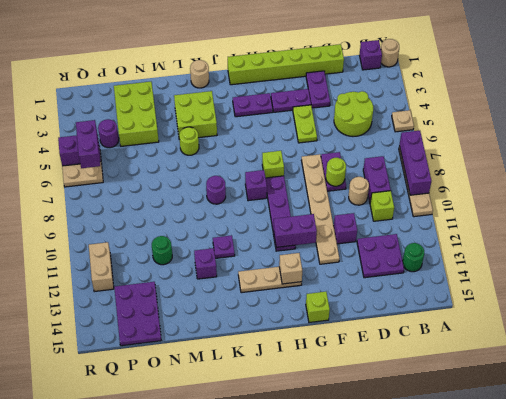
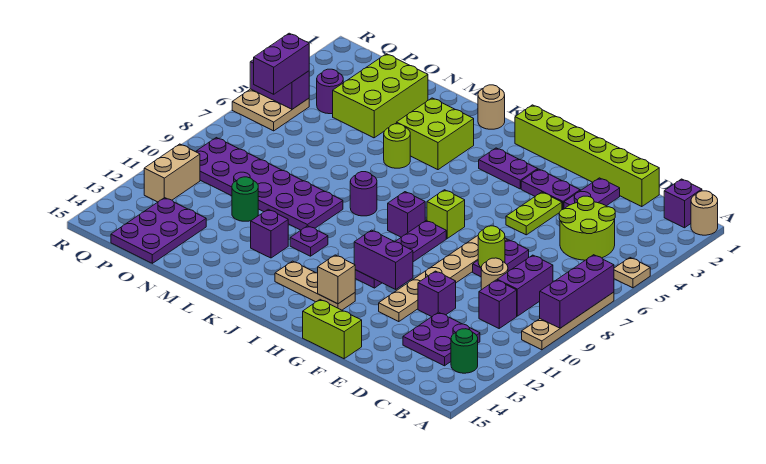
lime brick C10 level 1 -> purple brick C10 level 1
lime brick G15 level 1 -> lime brick F15:G15 level 1
none -> purple plate L9:Q10 level 1

